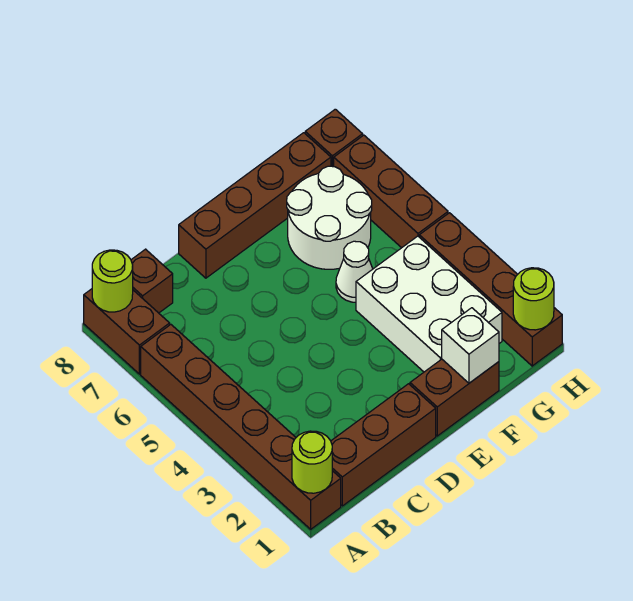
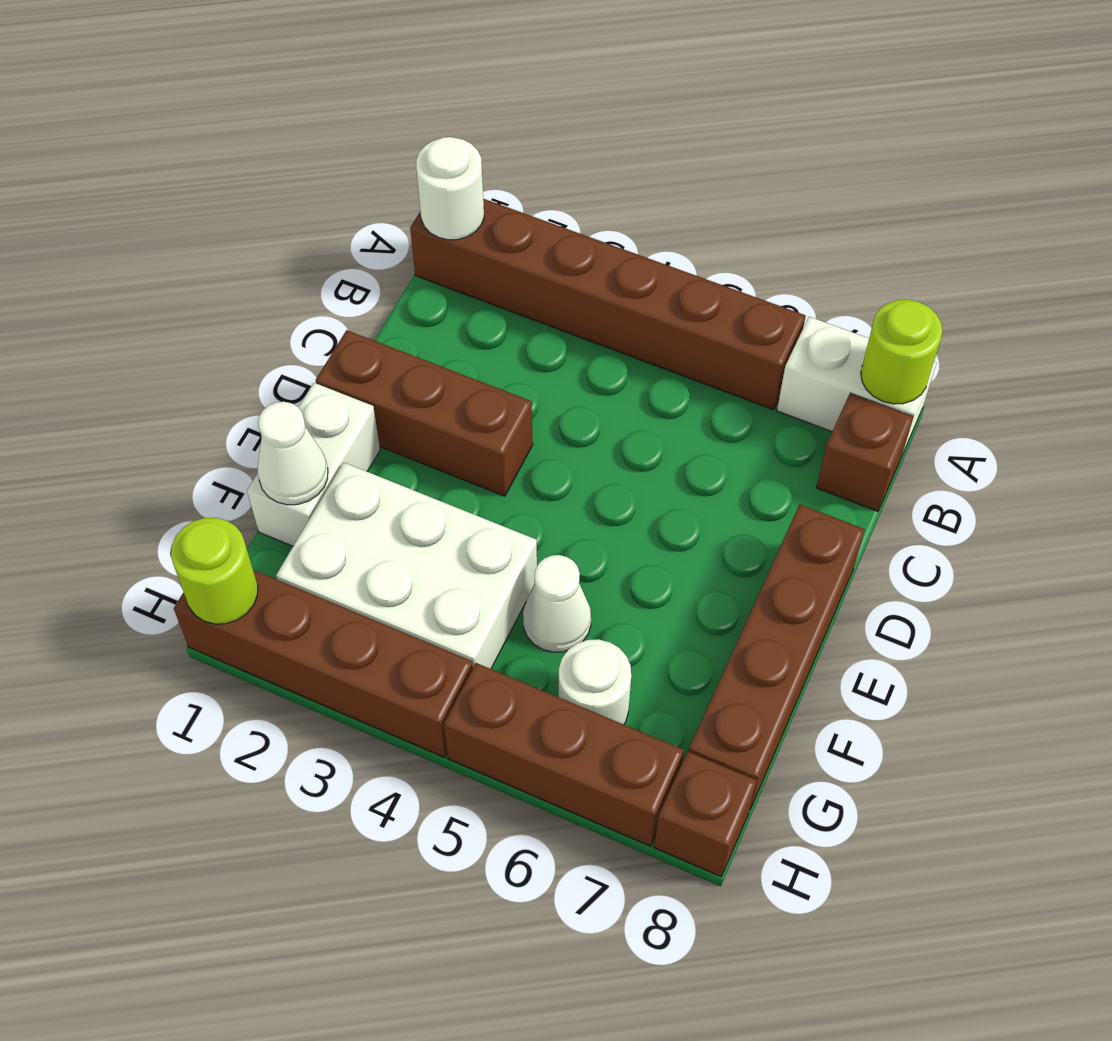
lime round brick A1 level 2 -> white round brick A1 level 2
brown brick A7:A8 level 1 -> white brick A7:A8 level 1
brown brick B1:D1 level 1 -> brown brick D1:D3 level 1
brown brick E1:F1 level 1 -> white brick E1:F1 level 1
white brick F1 level 2 -> white cone F1 level 2
white round brick F6:G7 level 1 -> white round brick G6 level 1

